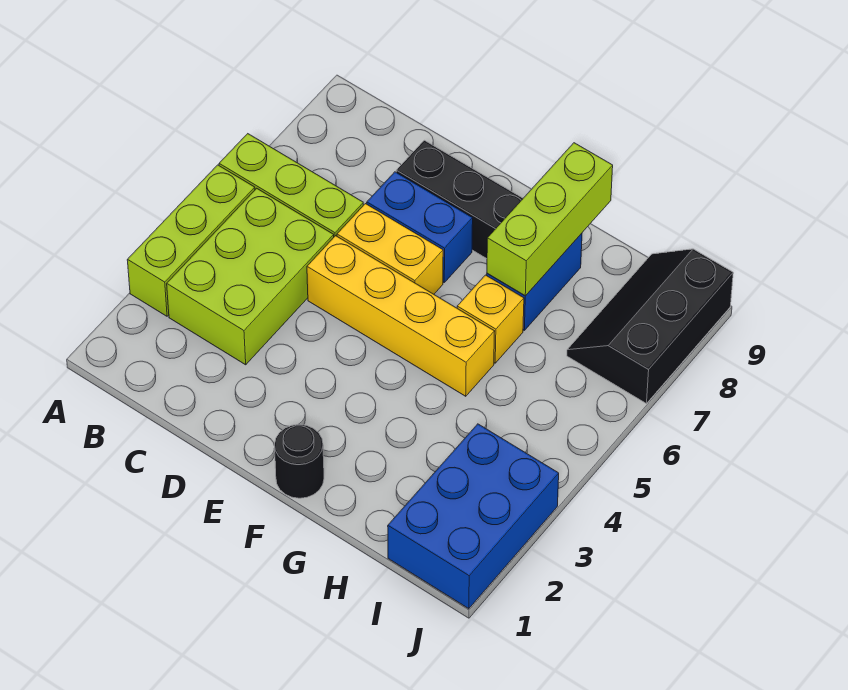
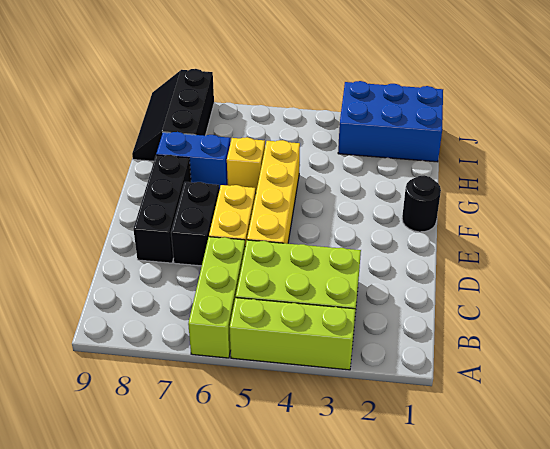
blue brick D7:E7 level 1 -> black brick D7:E7 level 1
lime brick G7:G9 level 2 -> none
black slope I7:J9 level 1 top J -> black slope H8:J9 level 1 top 8

